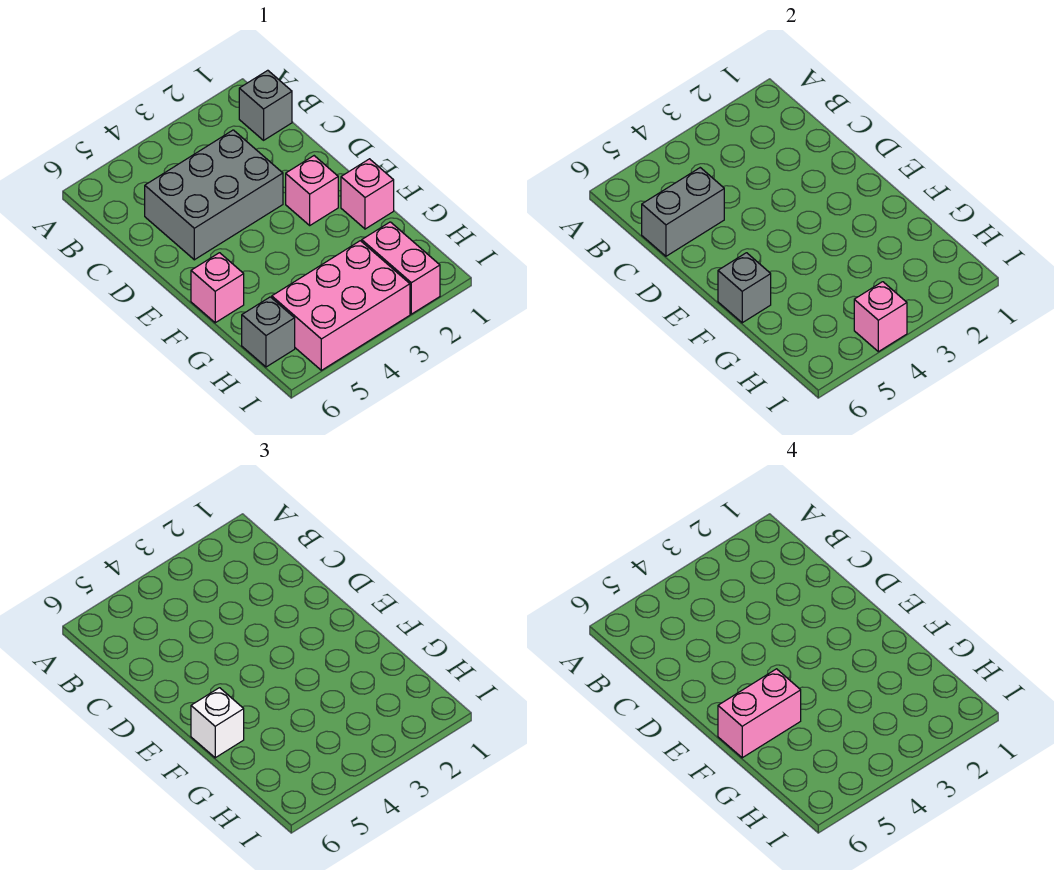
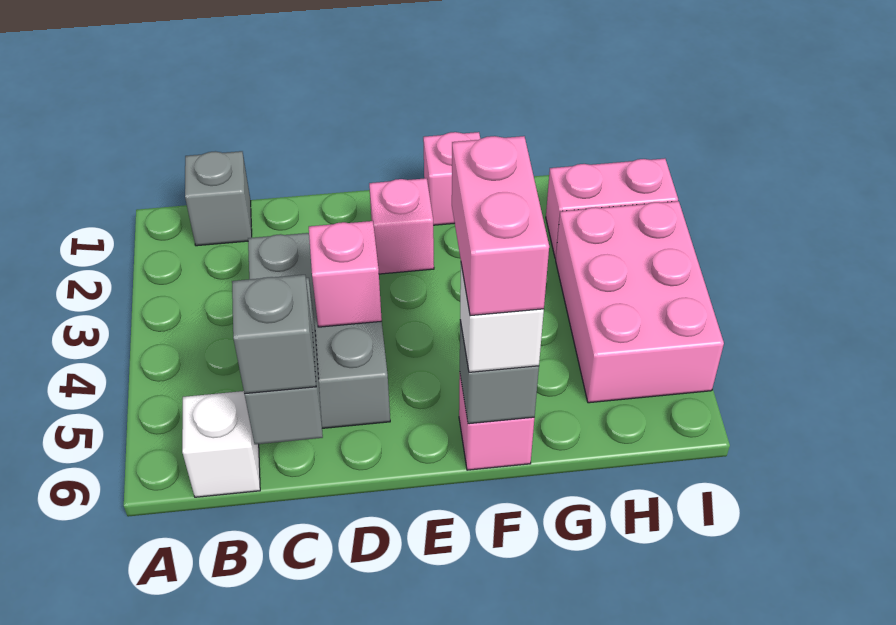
none -> white brick B6 level 1
grey brick H6 level 1 -> grey brick C6 level 3
pink brick I4 level 2 -> pink brick D4 level 2

